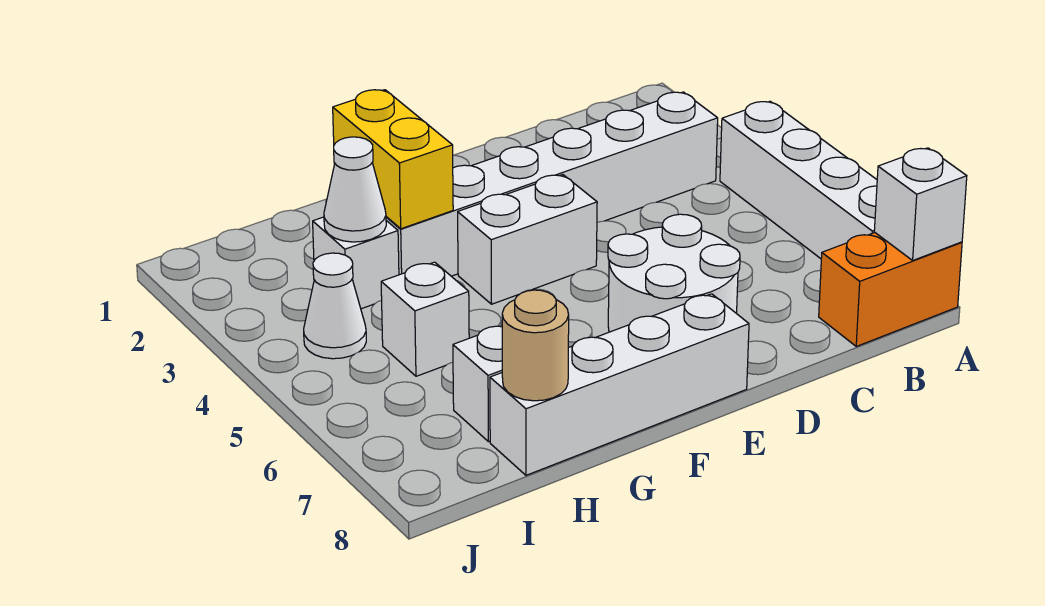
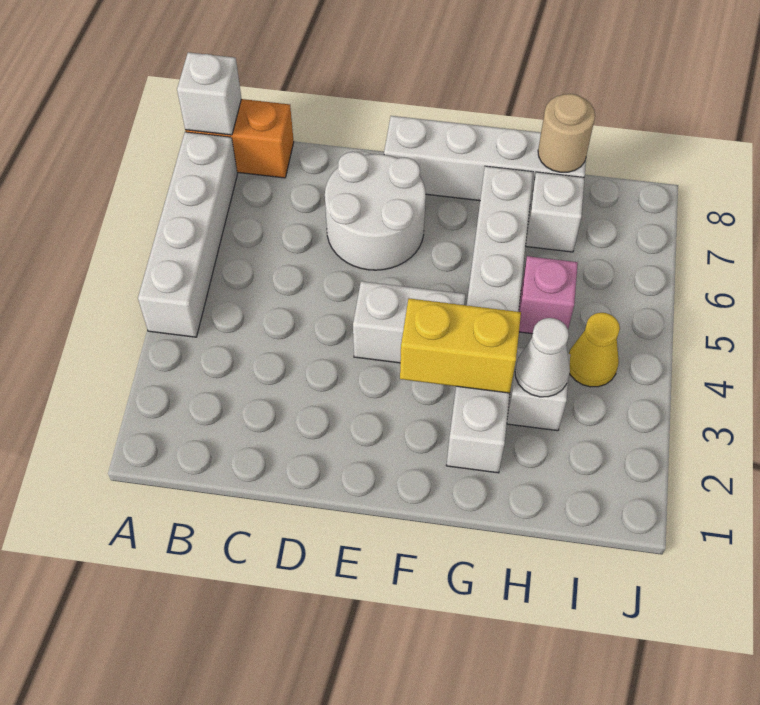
white brick B3:G3 level 1 -> white brick G2:G7 level 1
yellow brick G2:G3 level 2 -> yellow brick F3:G3 level 2
white brick H5 level 1 -> pink brick H5 level 1
white cone I4 level 1 -> yellow cone I4 level 1

